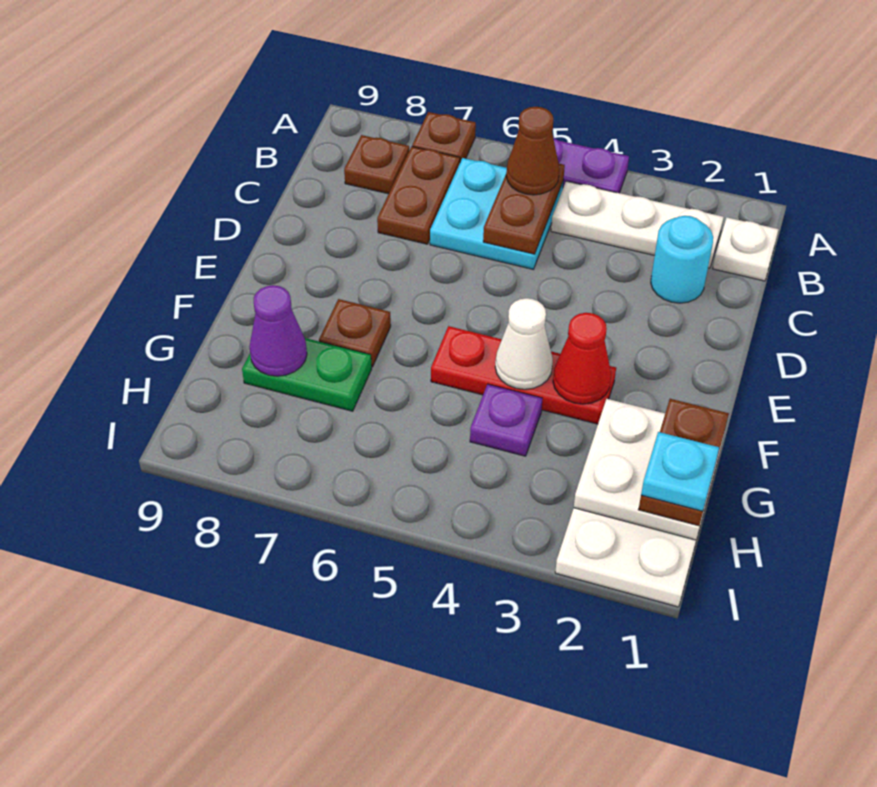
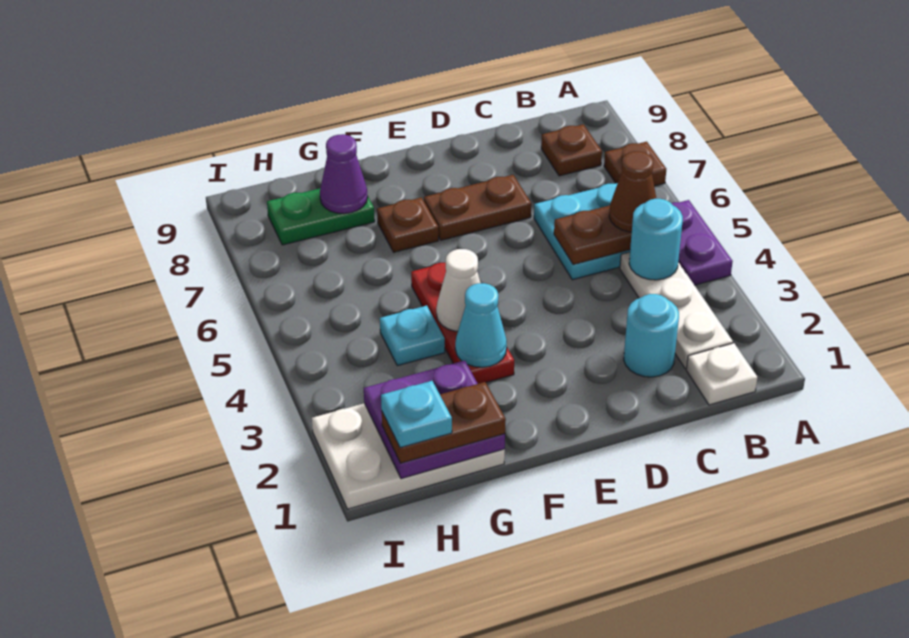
none -> cyan round brick B4 level 2
brown plate B7:C7 level 1 -> brown plate D7:E7 level 1
red cone F3 level 2 -> cyan cone F3 level 2
white plate G1:H2 level 2 -> purple plate G1:H2 level 2
purple plate G4 level 1 -> cyan plate G4 level 1
green plate G7:G8 level 1 -> green plate G8:H8 level 1

